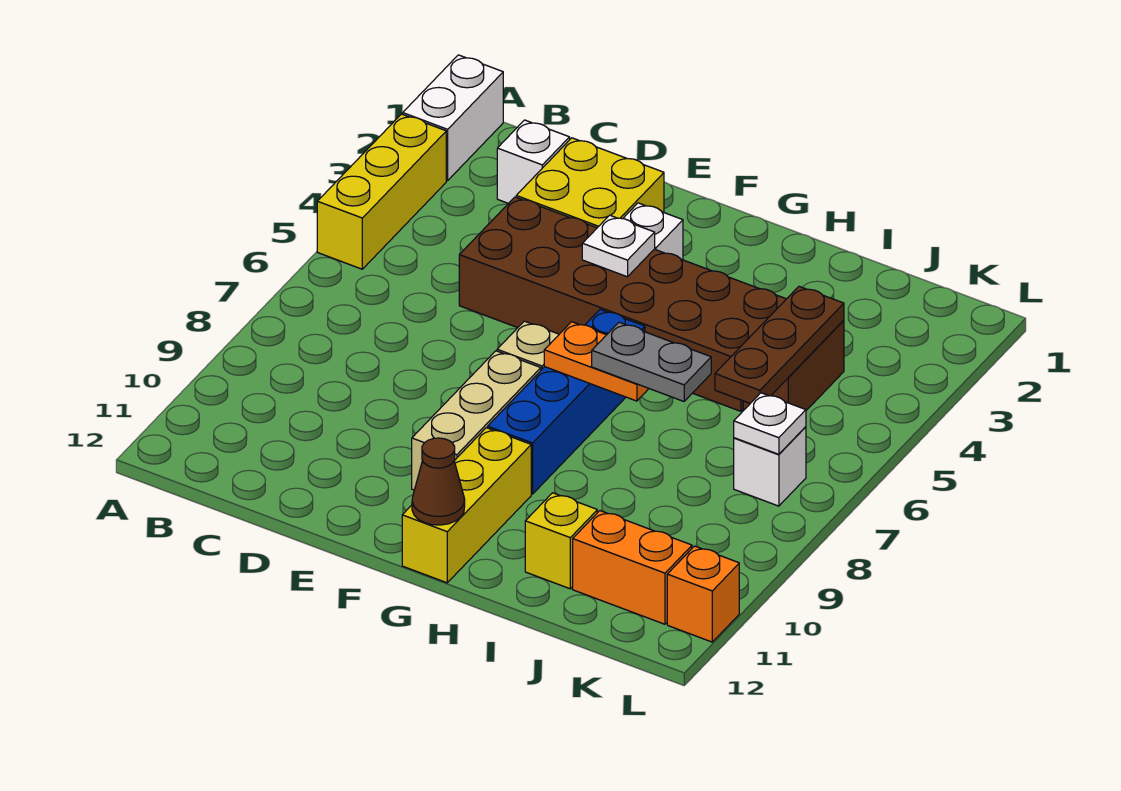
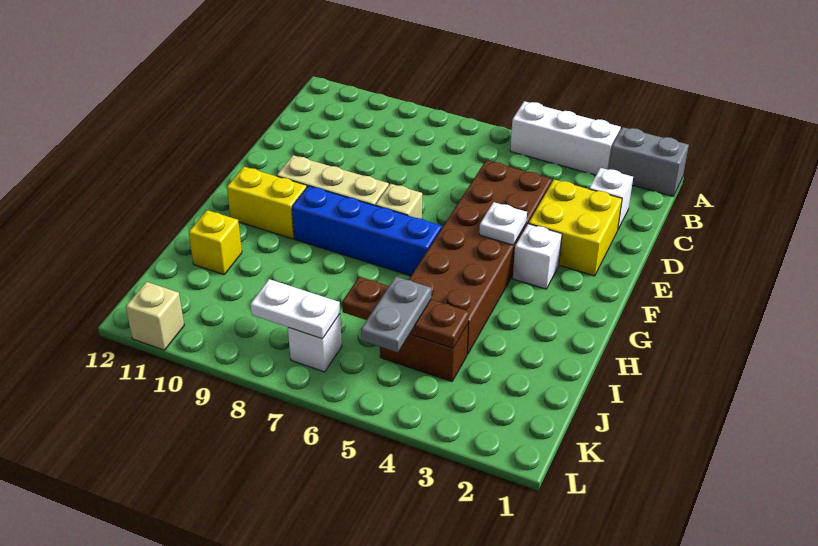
white brick A1:A2 level 1 -> grey brick A1:A2 level 1
yellow brick A3:A5 level 1 -> white brick A3:A5 level 1
orange plate G7:H7 level 2 -> none
yellow brick G10:G12 level 1 -> yellow brick G10:G11 level 1
brown cone G12 level 2 -> none
grey plate H7:I7 level 3 -> grey plate J5:K5 level 3
orange brick J11:K11 level 1 -> none
white plate K7 level 2 -> white plate K7:K8 level 2
orange brick L11 level 1 -> tan brick L11 level 1

